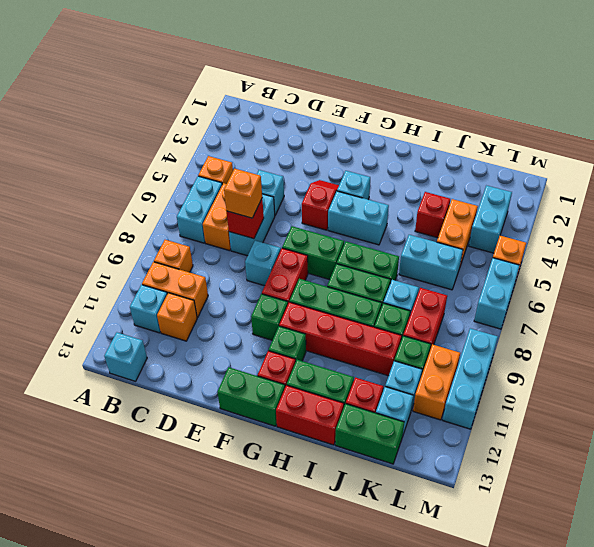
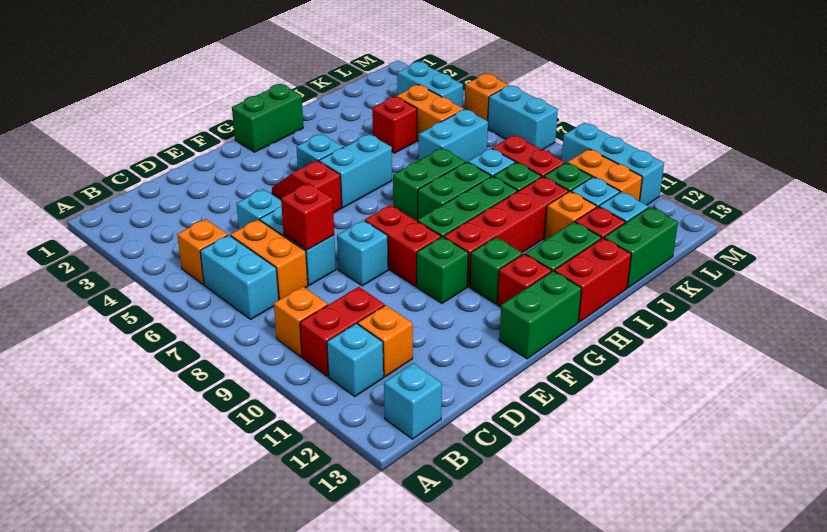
orange brick B10:C10 level 1 -> red brick B10:C10 level 1
orange brick D7 level 3 -> orange brick J11 level 1
green brick F7:G7 level 1 -> green brick G1:H1 level 1

